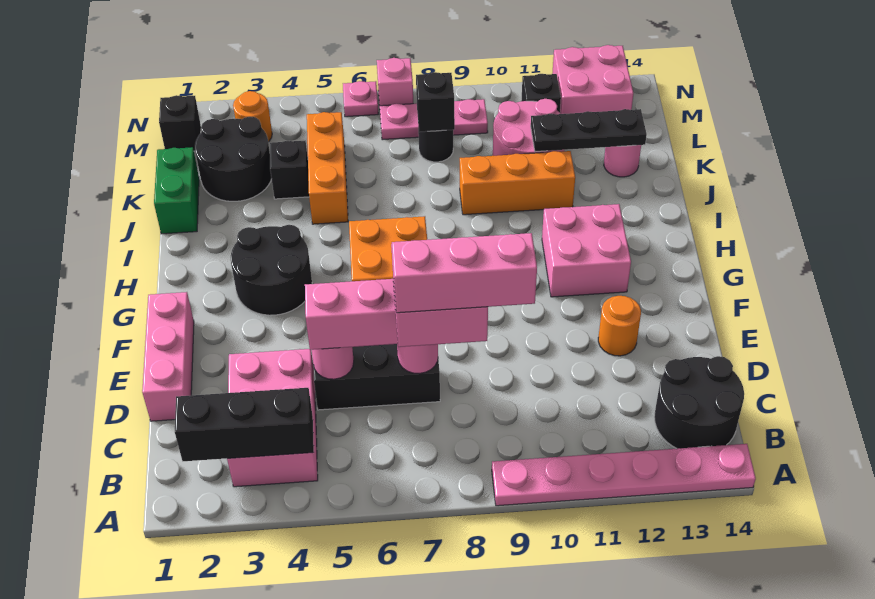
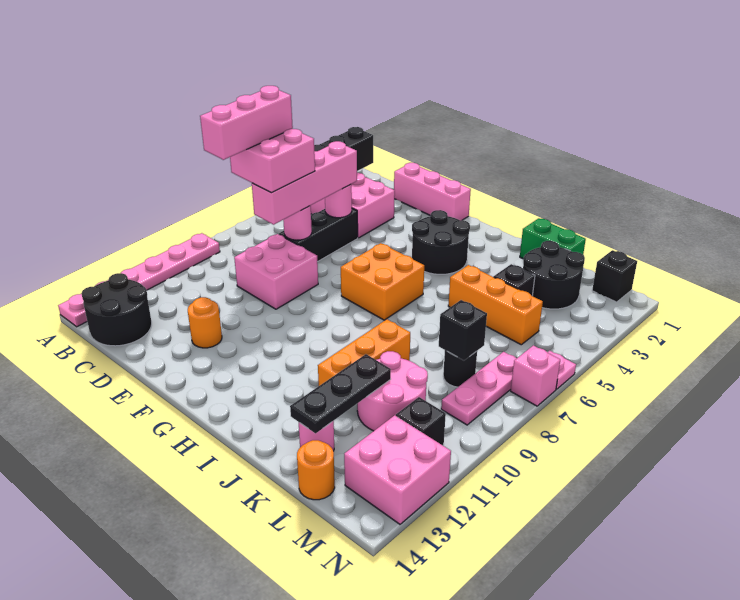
pink brick G11:H12 level 1 -> pink brick D8:E9 level 1
orange round brick M3 level 1 -> orange round brick L14 level 1

